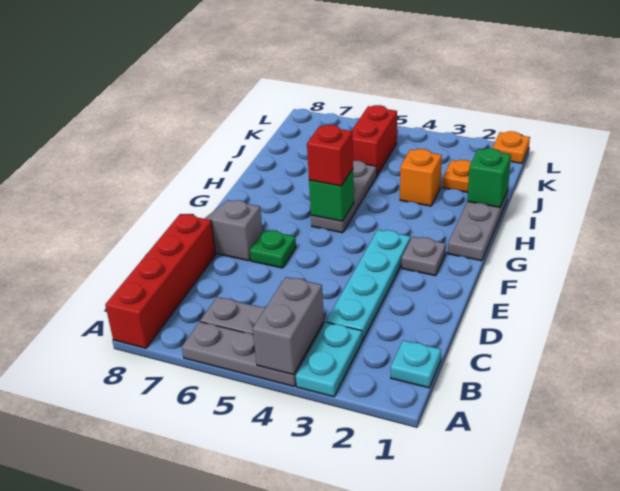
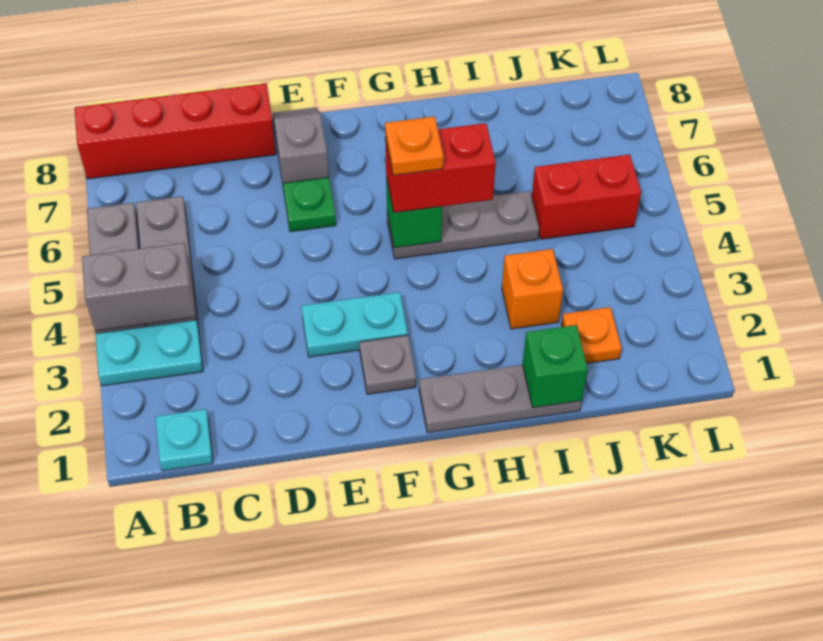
cyan plate C3:F3 level 1 -> cyan plate E3:F3 level 1
red brick G5 level 3 -> red brick G5:H5 level 3
orange plate L1 level 1 -> orange plate G5 level 4

